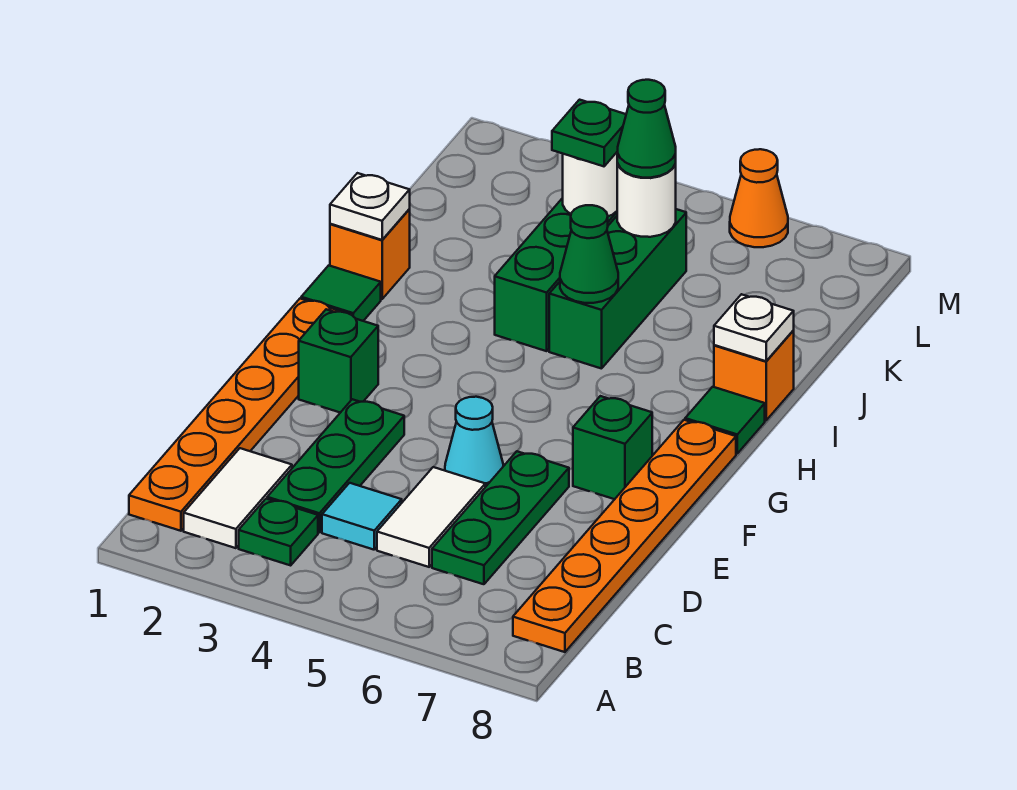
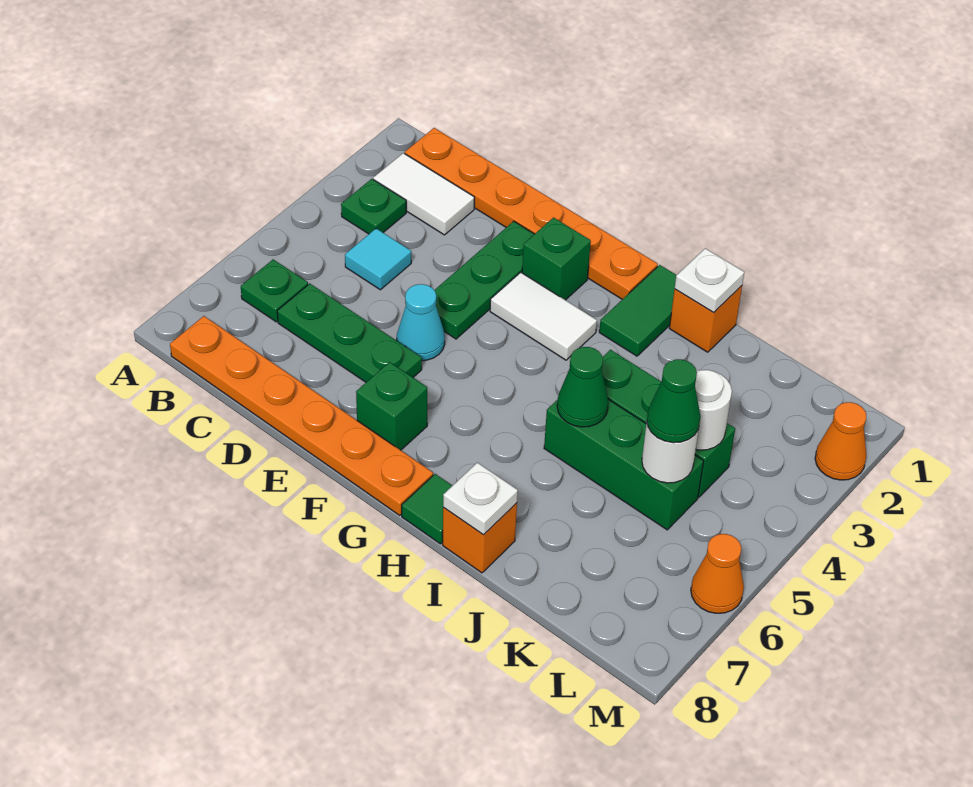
green plate C3:E3 level 1 -> green plate E2:E4 level 1
white tile C5:D5 level 1 -> white tile F3:G3 level 1
green tile H1 level 1 -> green tile H1:H2 level 1
green plate K4 level 3 -> green plate B6 level 1
none -> orange cone M2 level 1

